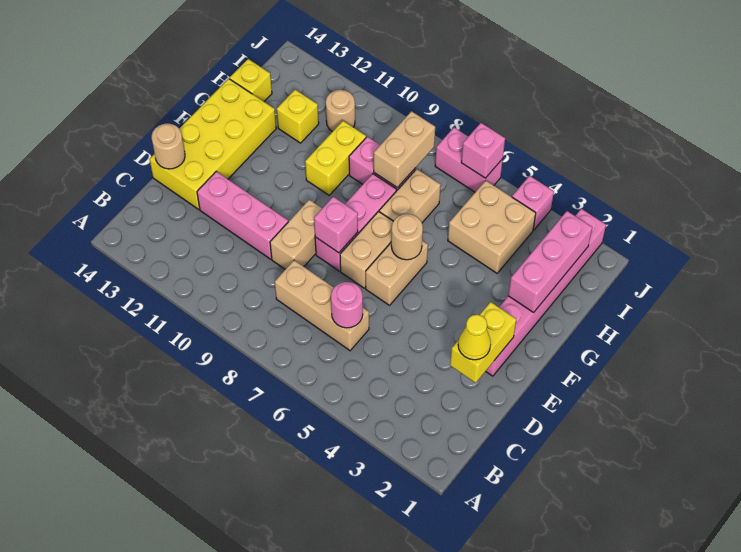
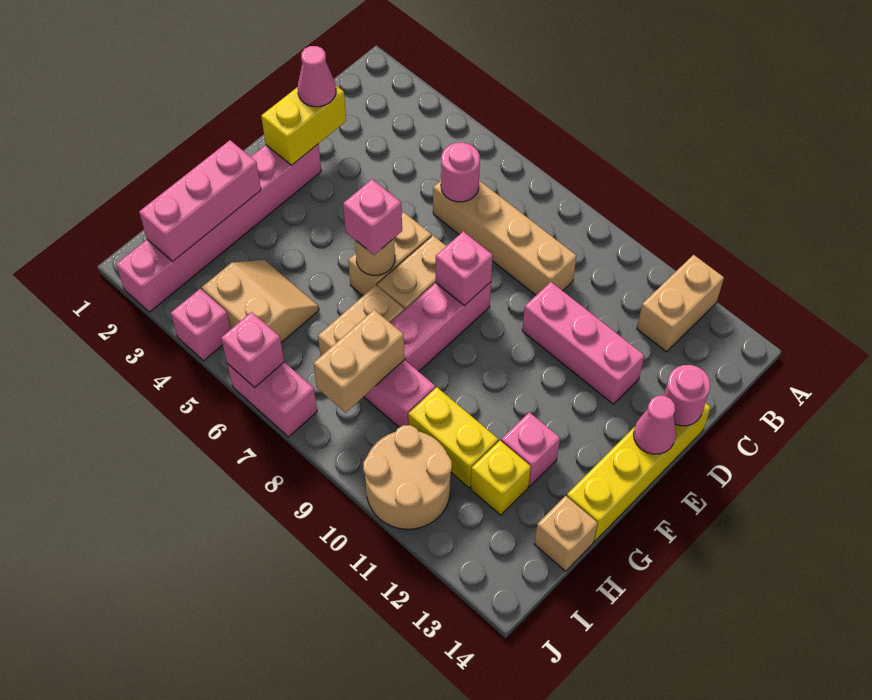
tan brick C6:C8 level 1 -> tan brick C6:C9 level 1
yellow cone D2 level 3 -> pink cone D2 level 3
tan brick D9:E9 level 1 -> tan brick A12:B12 level 1
yellow brick D13:G14 level 1 -> yellow brick D14:G14 level 1
tan round brick D14 level 2 -> pink round brick D14 level 2
none -> pink cone E14 level 2
none -> pink brick F6 level 3
yellow brick G10:H10 level 1 -> yellow brick H10:H11 level 1
none -> pink brick G12 level 1
tan brick H4:I5 level 1 -> tan slope H4:I5 level 1 top I
yellow brick H14 level 1 -> tan brick H14 level 1
tan round brick I11 level 1 -> tan round brick I10:J11 level 1

